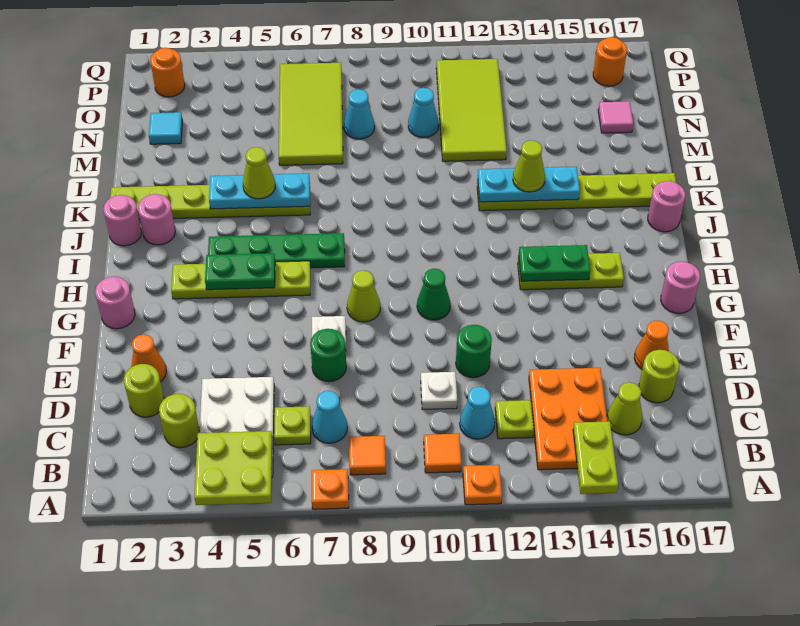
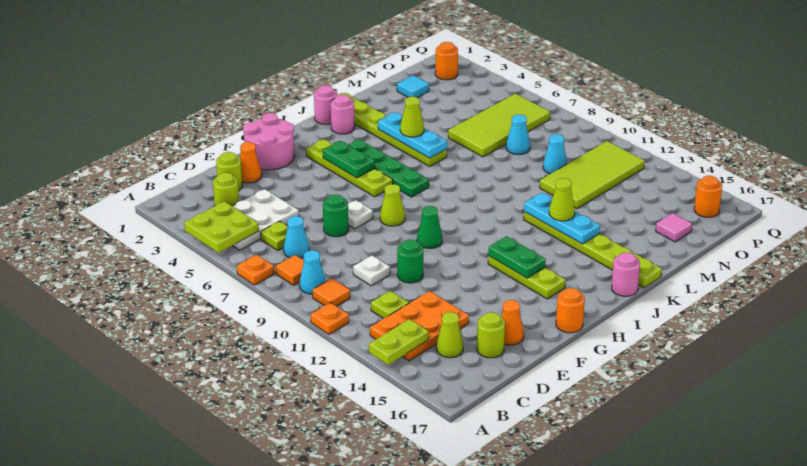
cyan cone C11 level 1 -> cyan cone B9 level 1
pink round brick G1 level 1 -> pink round brick F1:G2 level 1
pink round brick G17 level 1 -> orange round brick G17 level 1

